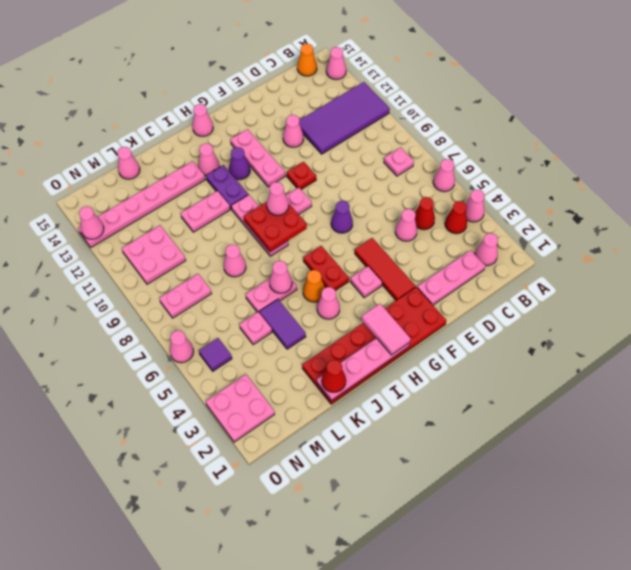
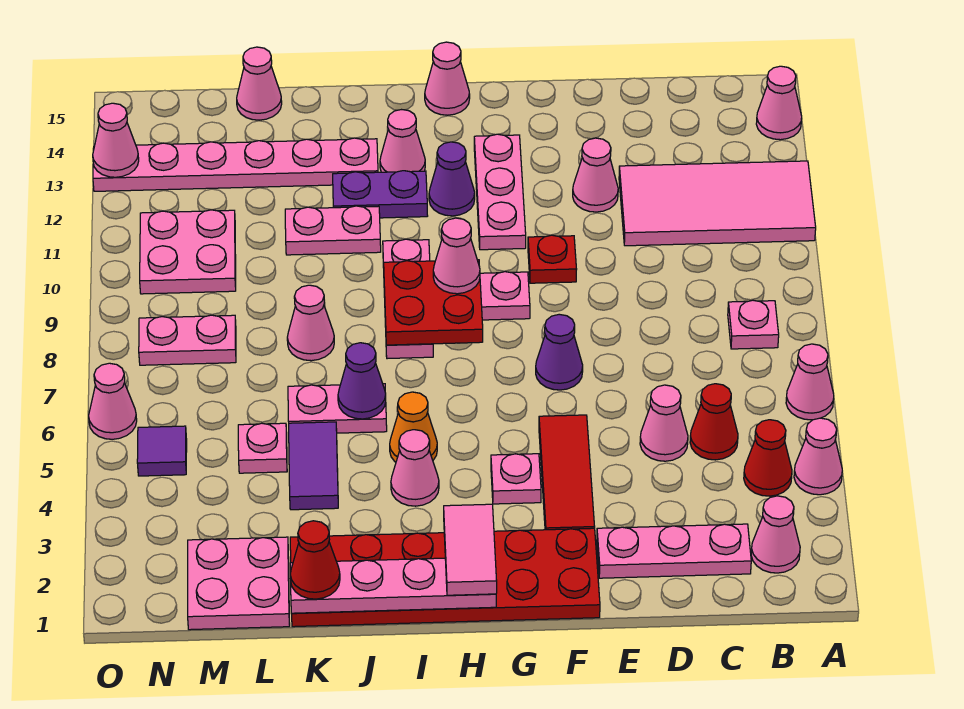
purple tile A11:D12 level 1 -> pink tile A11:D12 level 1
orange cone B15 level 1 -> none
red plate H5:H6 level 1 -> none
purple plate I11:I12 level 1 -> purple plate I12:J12 level 1
pink cone J6 level 2 -> purple cone J6 level 2
pink plate N2:O3 level 1 -> pink plate L1:M2 level 1

